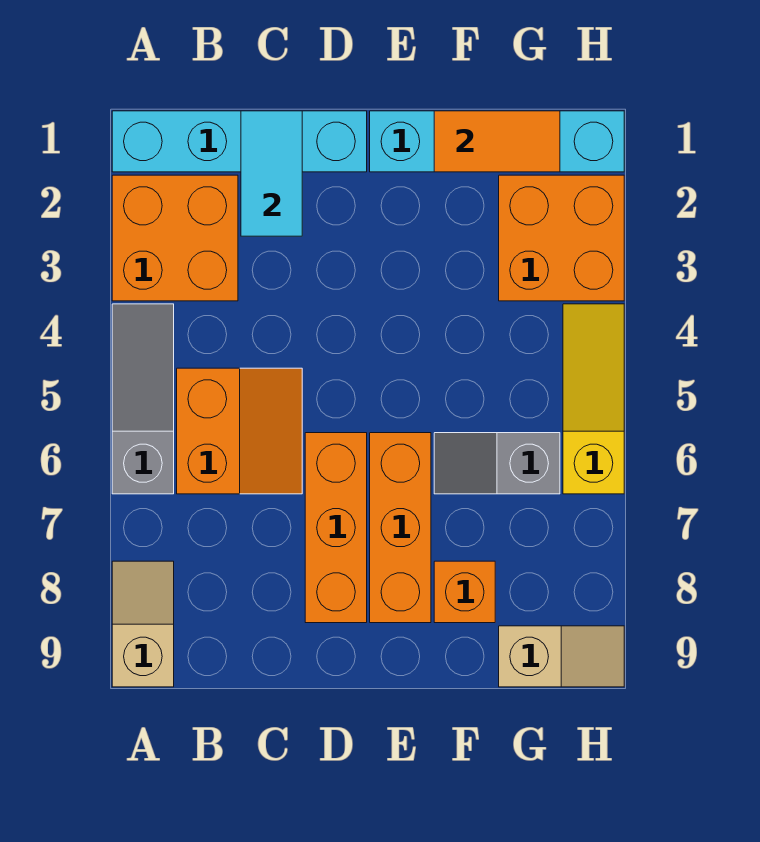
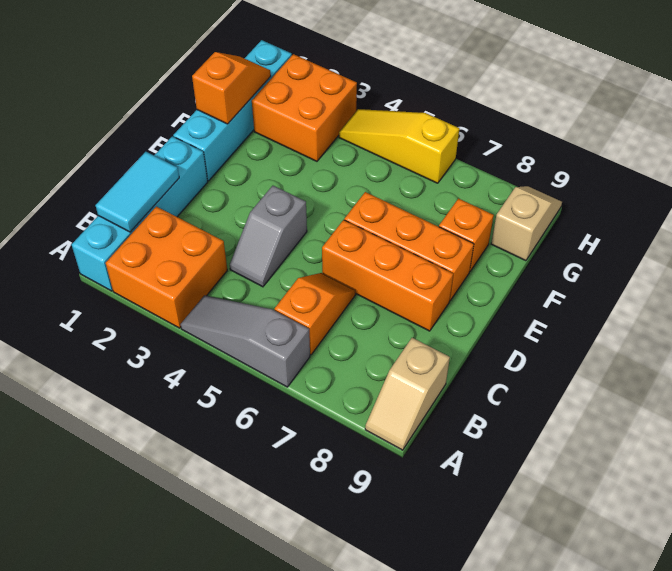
tan slope A8:A9 level 1 top 9 -> tan slope A9:B9 level 1 top B
orange slope B5:C6 level 1 top B -> orange slope B6:C6 level 1 top B
cyan tile C1:C2 level 2 -> cyan tile B1:C1 level 2
orange tile F1:G1 level 2 -> orange slope F1:G1 level 2 top F
grey slope F6:G6 level 1 top G -> grey slope C4:D4 level 1 top D

